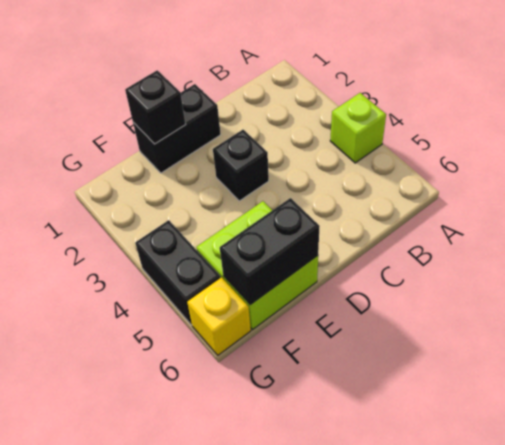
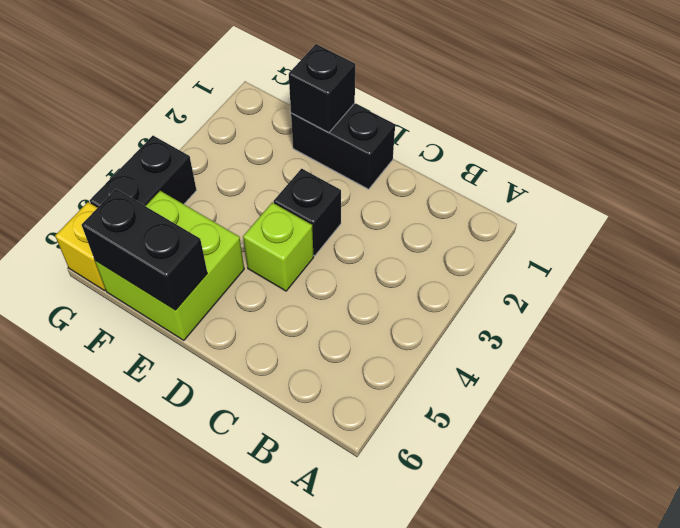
lime brick A4 level 1 -> lime brick D4 level 1

